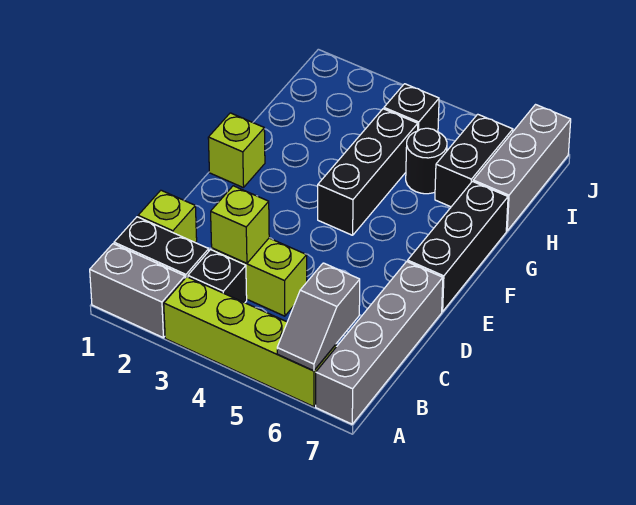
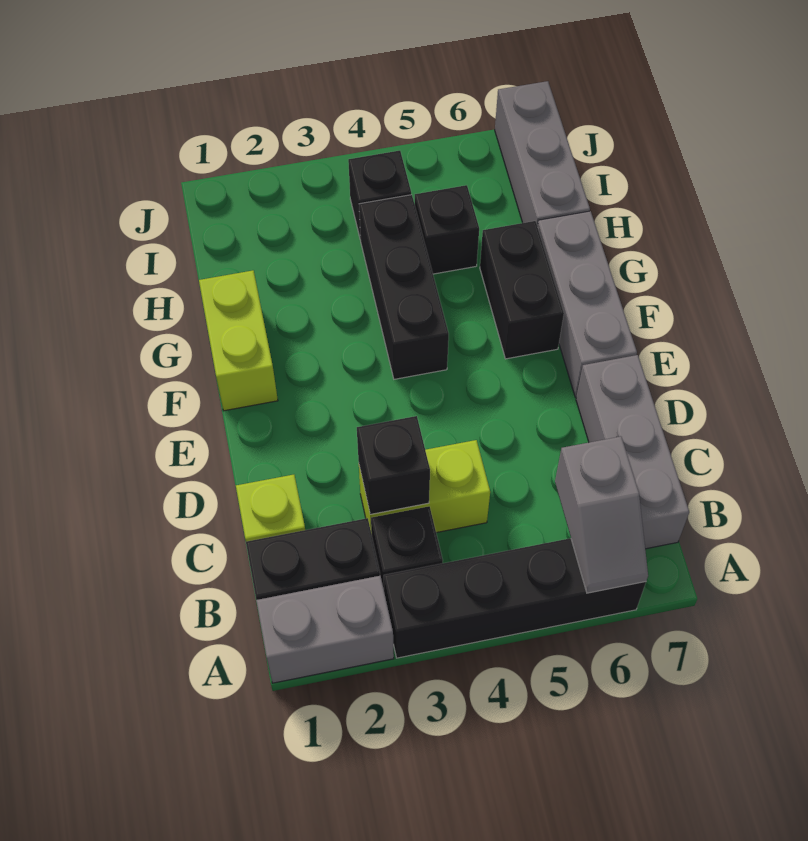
lime brick A3:A6 level 1 -> black brick A3:A6 level 1
grey brick A7:D7 level 1 -> grey brick B7:D7 level 1
lime brick C3 level 2 -> black brick C3 level 2
black brick E7:G7 level 1 -> grey brick E7:G7 level 1
lime brick F1 level 1 -> lime brick F1:G1 level 1
black round brick H5 level 1 -> black brick H5 level 1
black brick H6:I6 level 1 -> black brick F6:G6 level 1

